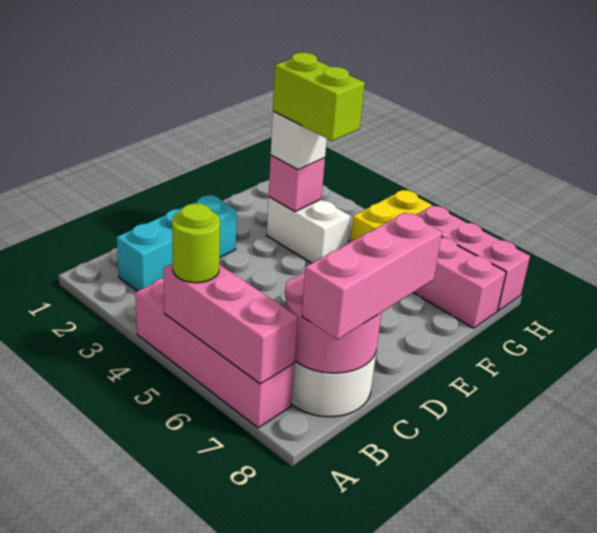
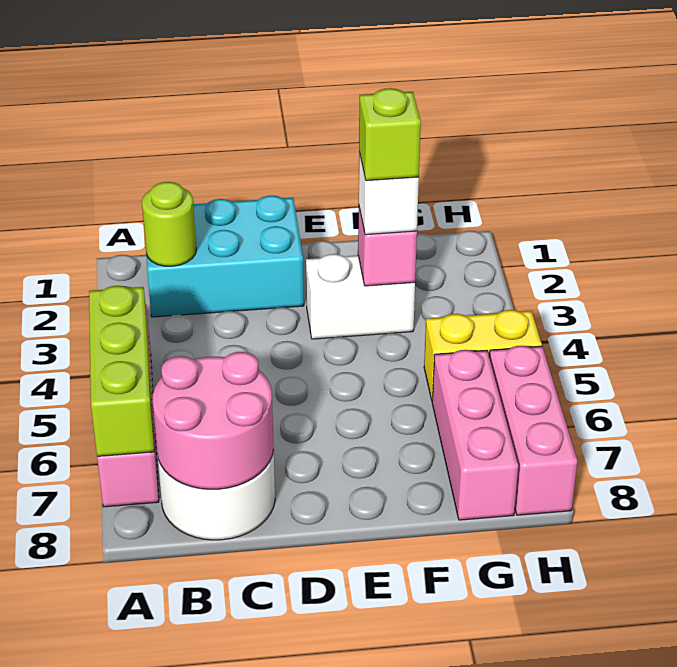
pink brick A5:A7 level 2 -> lime brick A5:A7 level 2
lime round brick A5 level 3 -> lime round brick B2 level 2
cyan brick B2:D2 level 1 -> cyan brick B1:D2 level 1
pink brick B8:D8 level 3 -> none
white brick F3:F4 level 1 -> white brick E3:F3 level 1
lime brick F3:F4 level 4 -> lime brick F3 level 4

